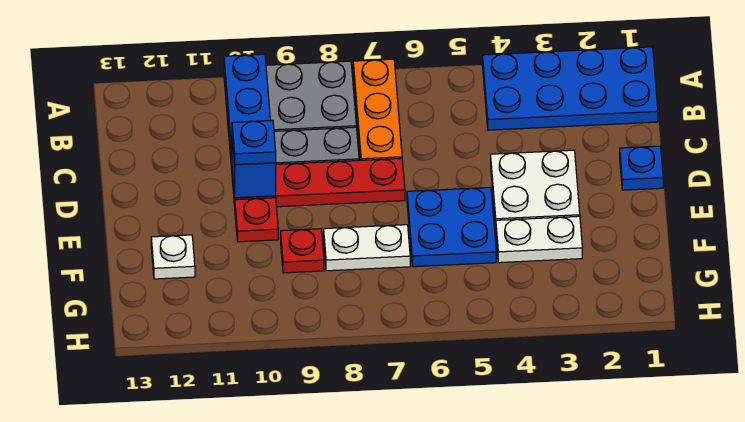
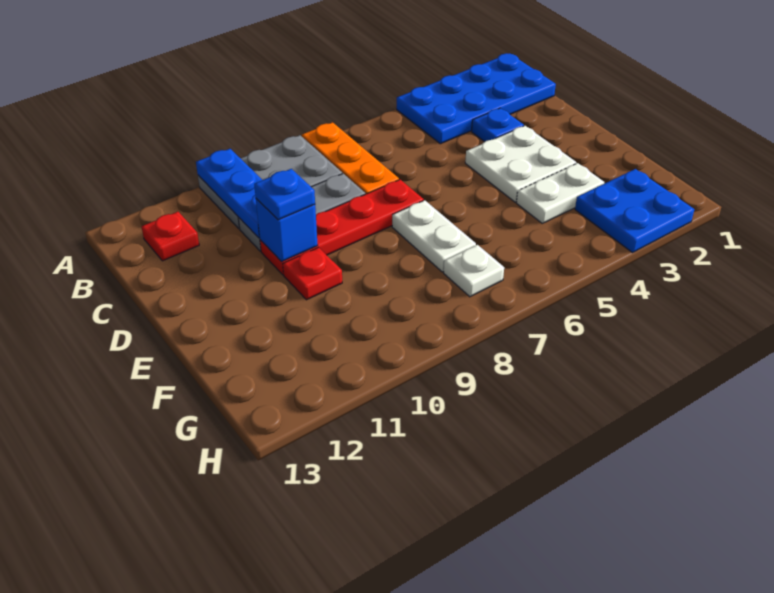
blue plate D1 level 1 -> blue plate C3 level 1
blue plate E5:F6 level 1 -> blue plate G2:H3 level 1
white plate F7:F8 level 1 -> white plate E7:F7 level 1
red plate F9 level 1 -> red plate B12 level 1
white plate F12 level 1 -> white plate G7 level 1

